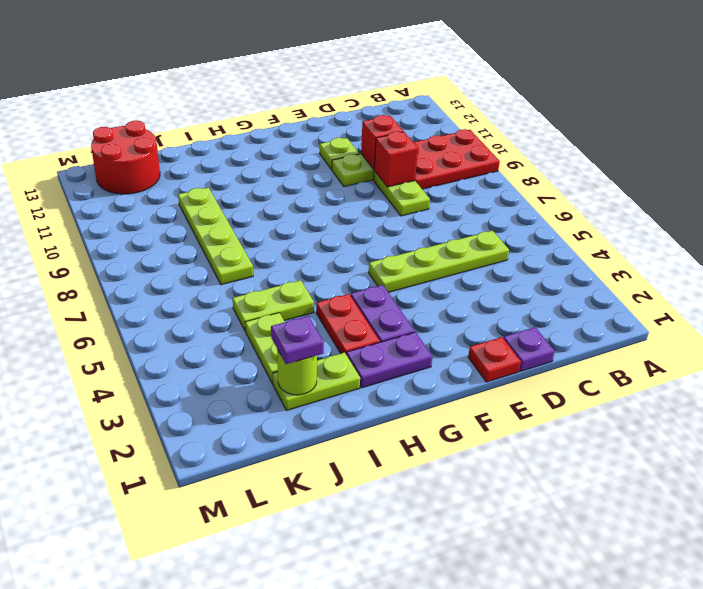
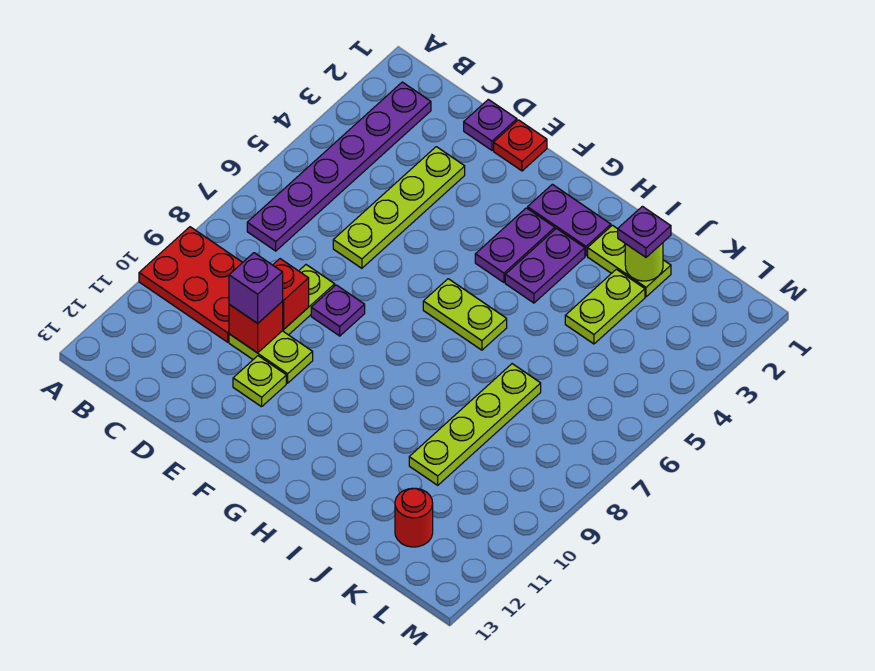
none -> purple plate B2:B7 level 1
lime plate C5:F5 level 1 -> lime plate D3:D6 level 1
none -> purple brick D10 level 3
none -> purple plate E8 level 1
red plate H3:H4 level 1 -> purple plate H3:H4 level 1
lime plate I5:J5 level 1 -> lime plate G6:H6 level 1
red round brick K12:L13 level 1 -> red round brick K12 level 1

